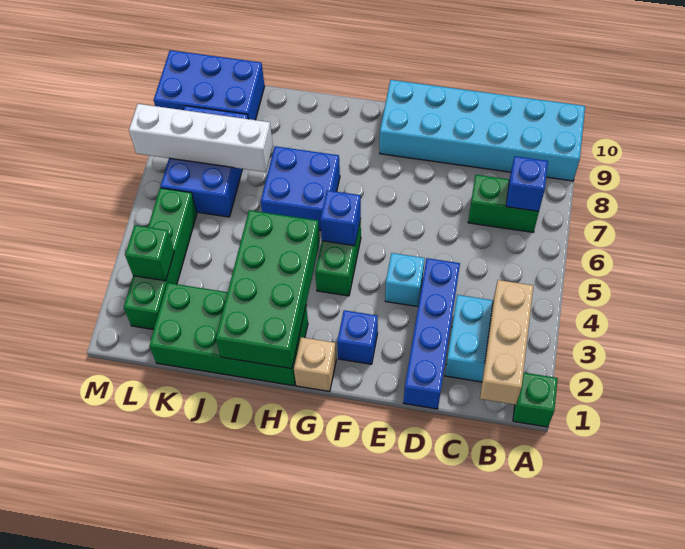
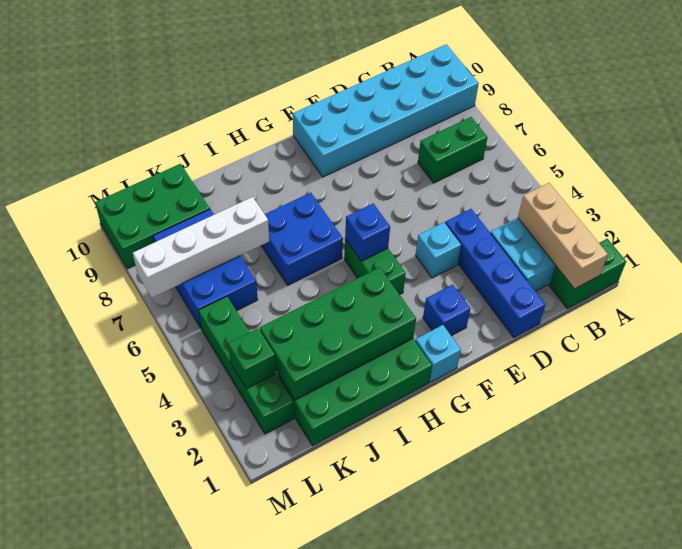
green brick A1 level 1 -> green brick A1:B1 level 1
blue brick B7 level 2 -> none
tan brick G1 level 1 -> cyan brick G1 level 1
green brick H1:I4 level 2 -> green brick H2:K3 level 2
blue brick K9:M10 level 1 -> green brick K9:M10 level 1

